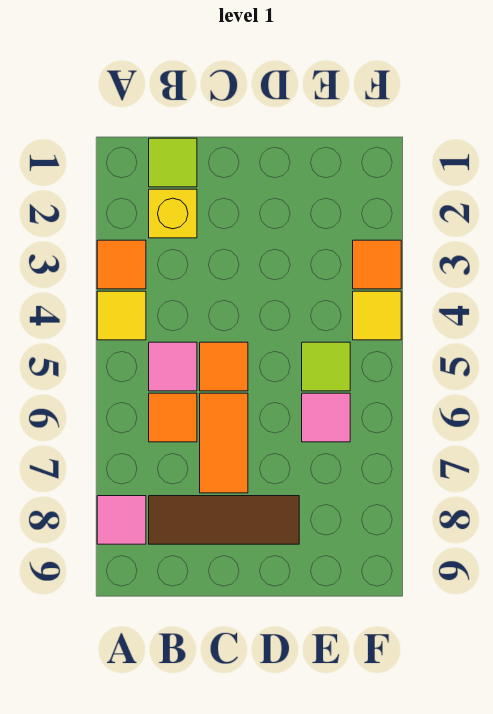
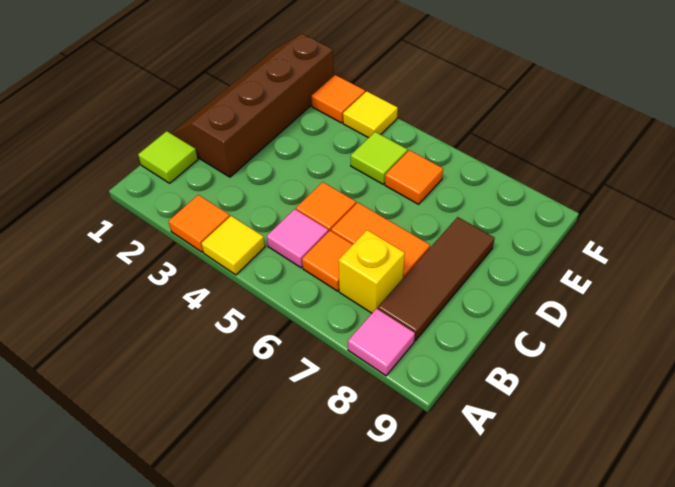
yellow brick B2 level 1 -> yellow brick B7 level 1
none -> brown slope C1:F2 level 1 top 2
pink tile E6 level 1 -> orange tile E6 level 1

